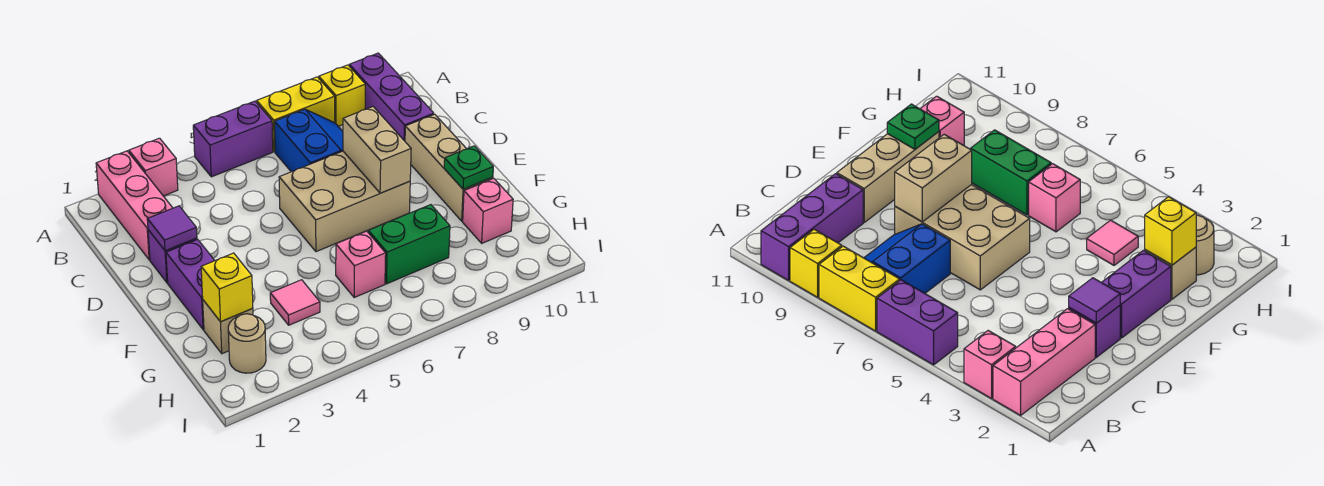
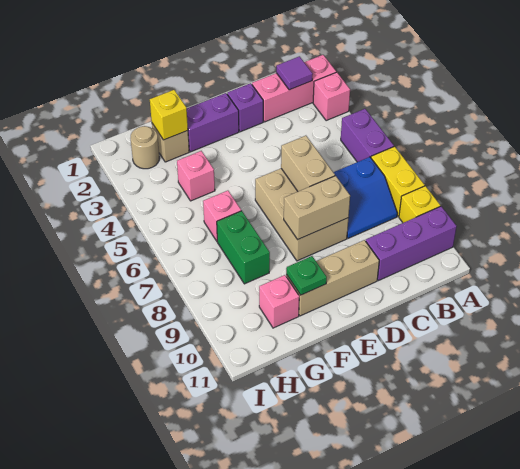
purple tile D2 level 2 -> purple tile B2 level 2
none -> tan brick D6:D7 level 2
pink tile G4 level 1 -> pink brick G4 level 1

